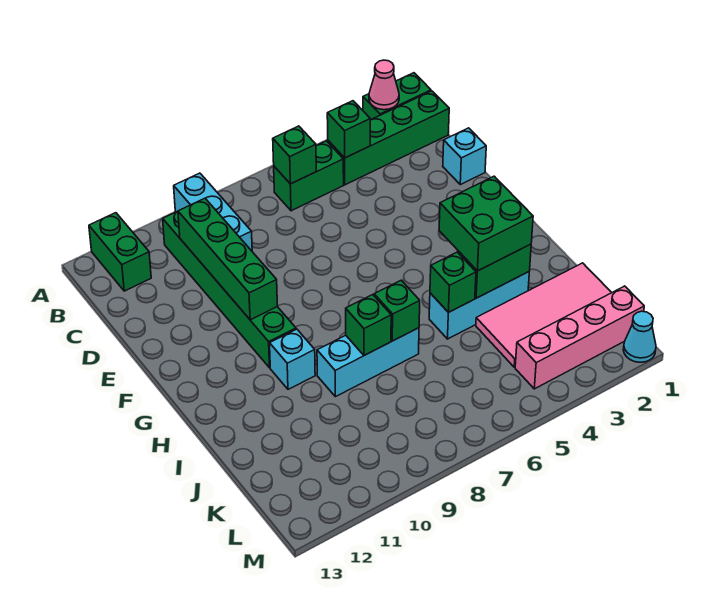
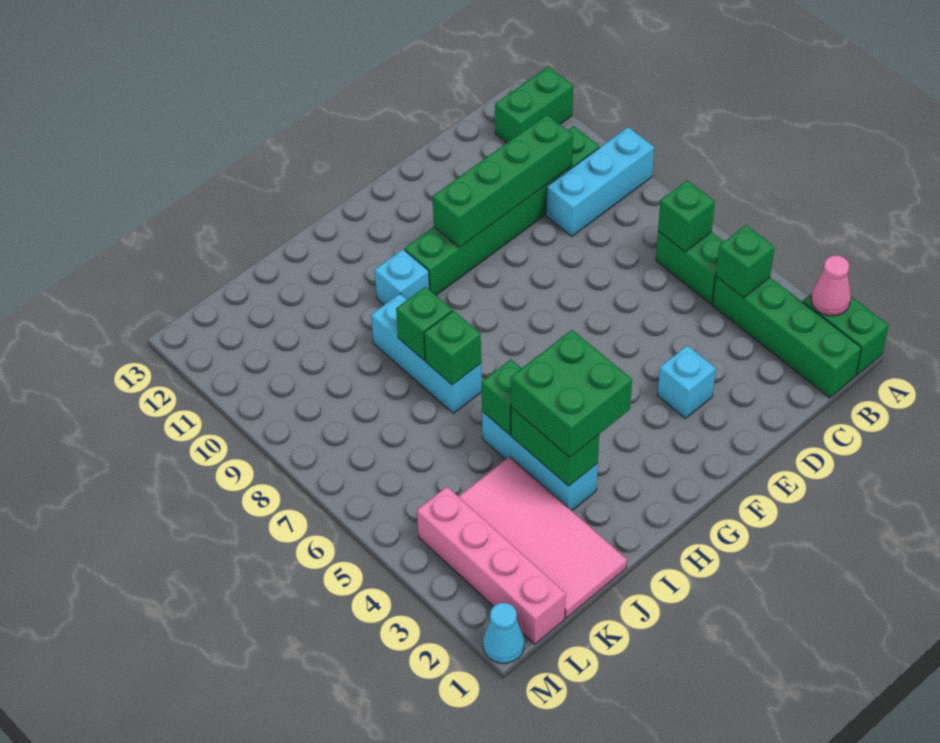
cyan brick D1 level 1 -> cyan brick E3 level 1

